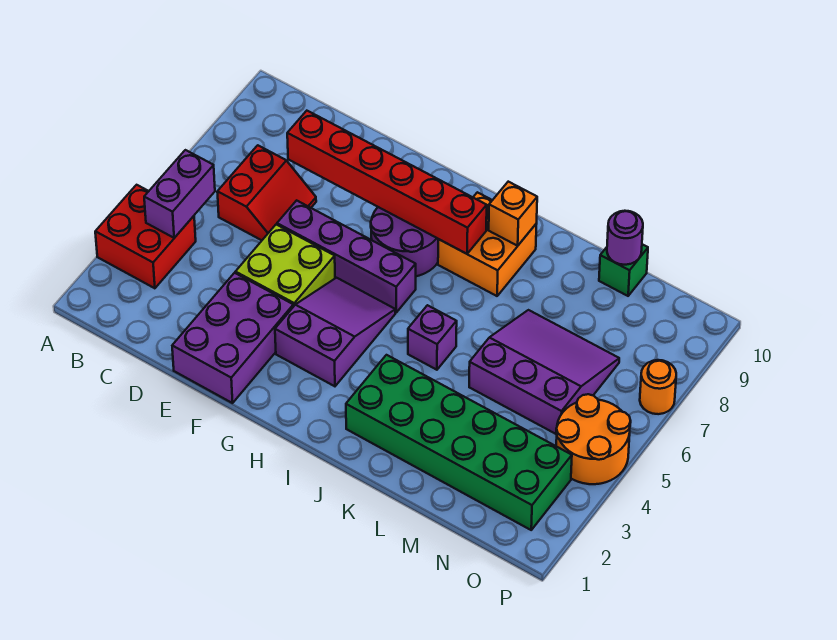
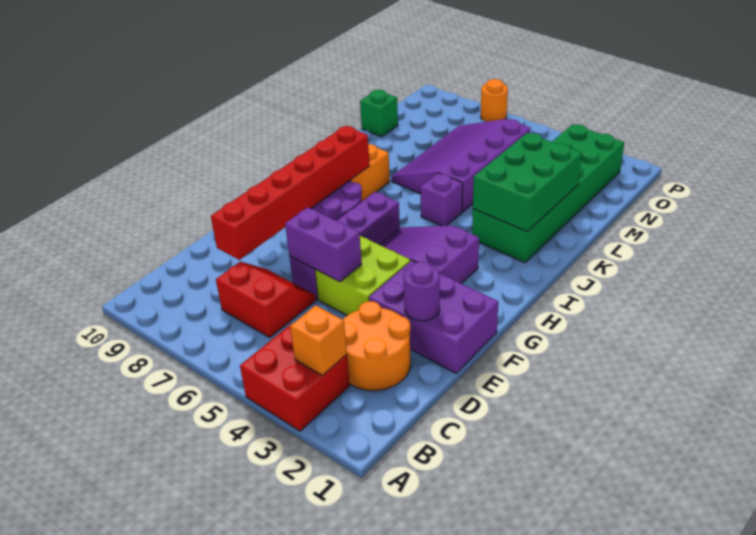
purple brick B4:B5 level 2 -> purple brick E5:E6 level 2
none -> green brick J2:L3 level 2
orange brick J9 level 2 -> orange brick B3 level 2
purple slope L5:N7 level 1 top 5 -> purple slope K5:N7 level 1 top 5
purple round brick M10 level 2 -> purple round brick E2 level 2
orange round brick O4:P5 level 1 -> orange round brick C2:D3 level 1

